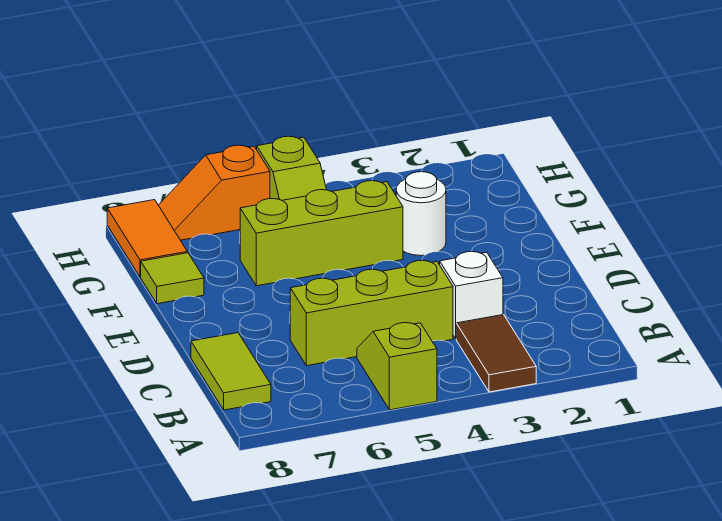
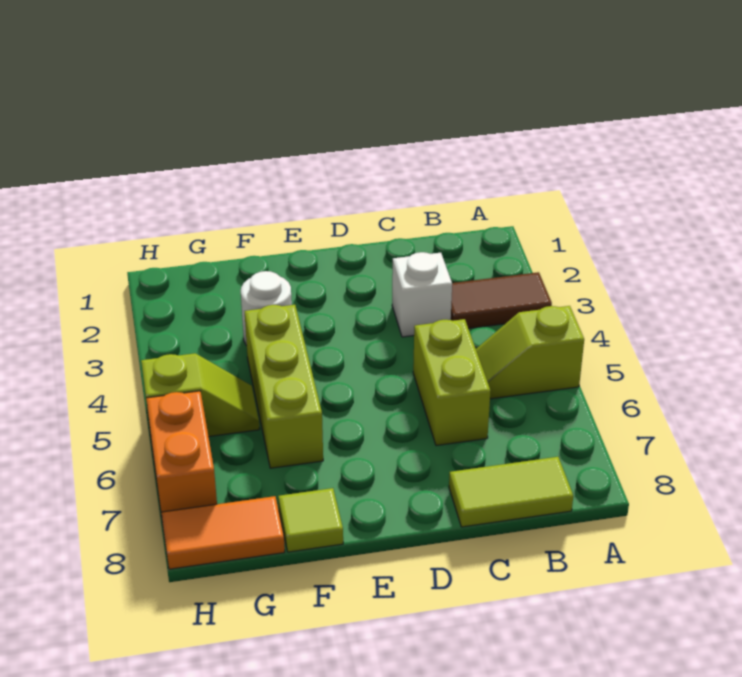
lime brick C4:C6 level 1 -> lime brick C5:C6 level 1
orange slope H6:H7 level 1 top 6 -> orange brick H6:H7 level 1

